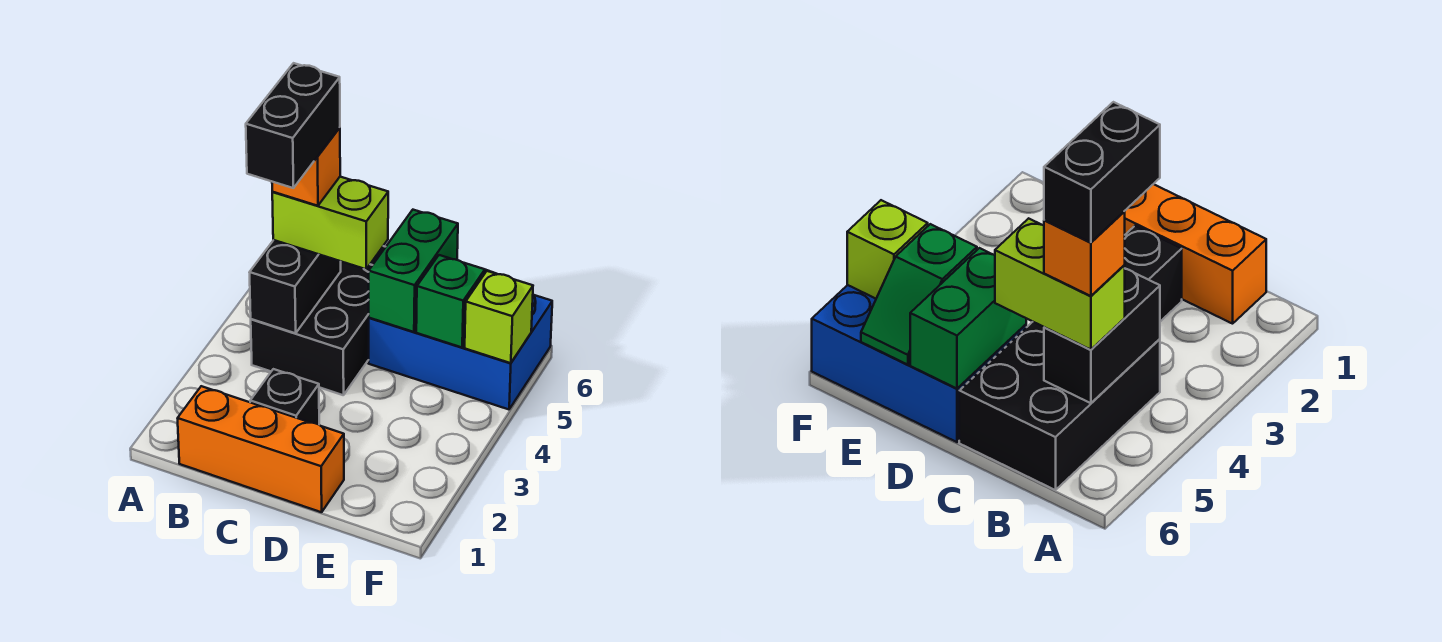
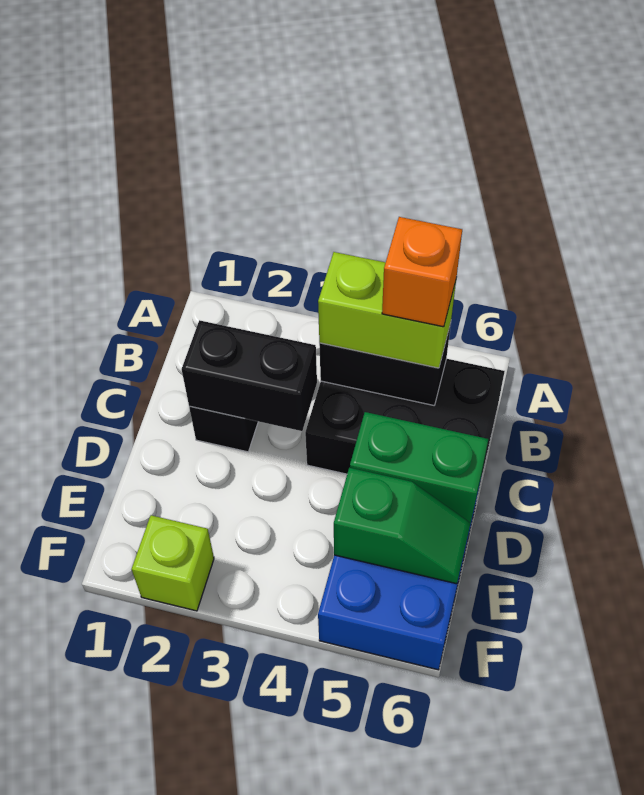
orange brick B1:D1 level 1 -> none
black brick B4:B5 level 5 -> black brick C2:C3 level 2
lime brick B5:C5 level 3 -> lime brick B4:B5 level 3
lime brick F5 level 2 -> lime brick F2 level 1

